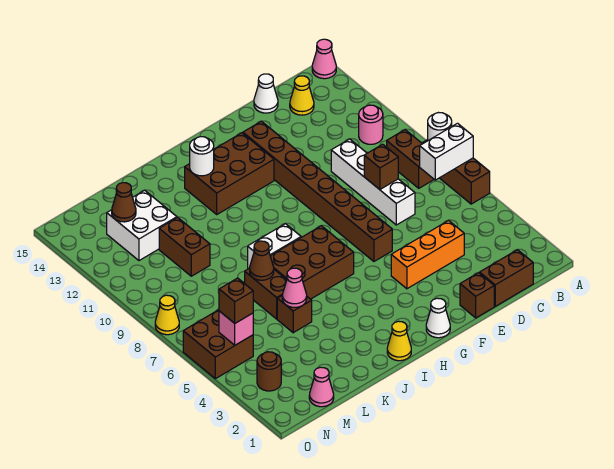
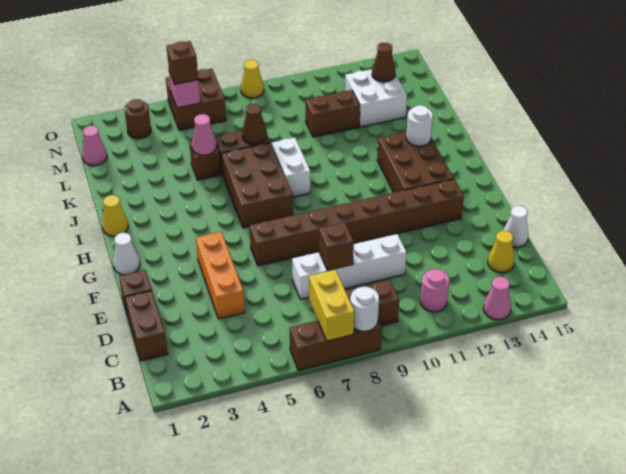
white brick A7:B7 level 2 -> yellow brick A7:B7 level 2
pink cone A15 level 1 -> pink cone A13 level 1

